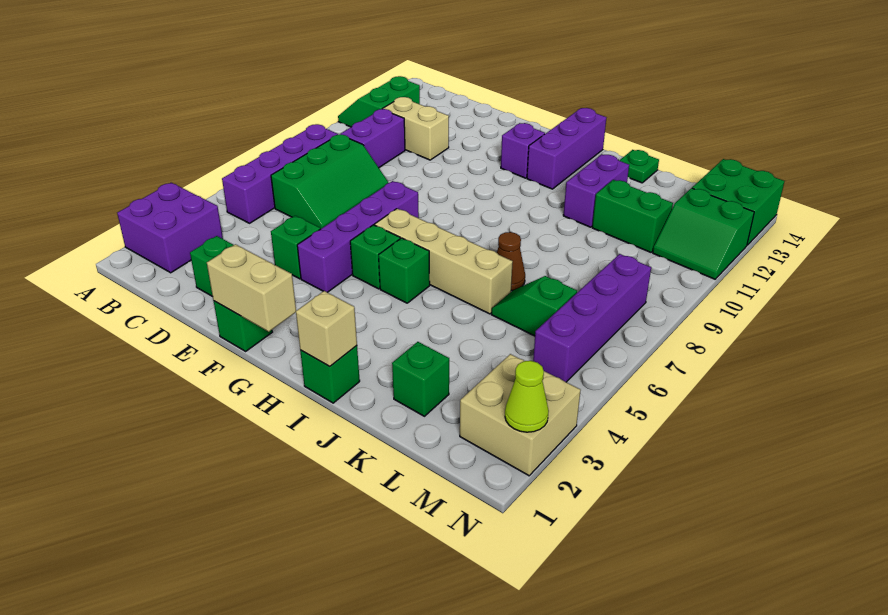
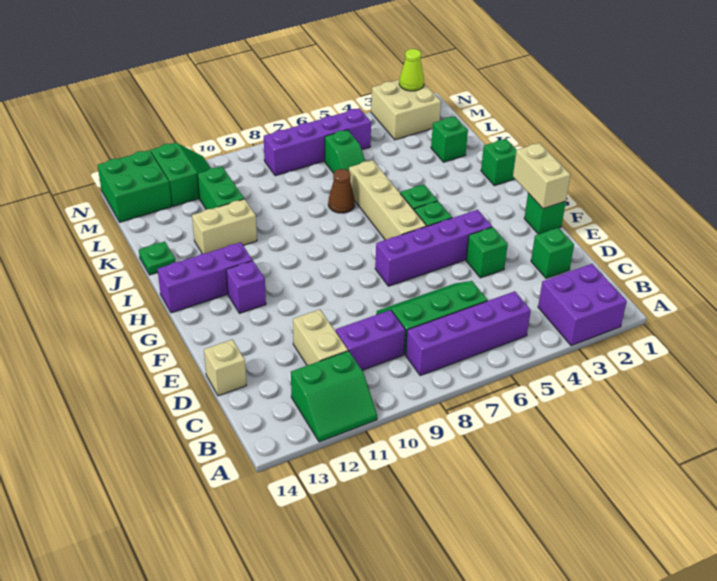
tan brick I1 level 2 -> tan brick D14 level 1
purple brick J11:J12 level 1 -> tan brick J11:J12 level 1

